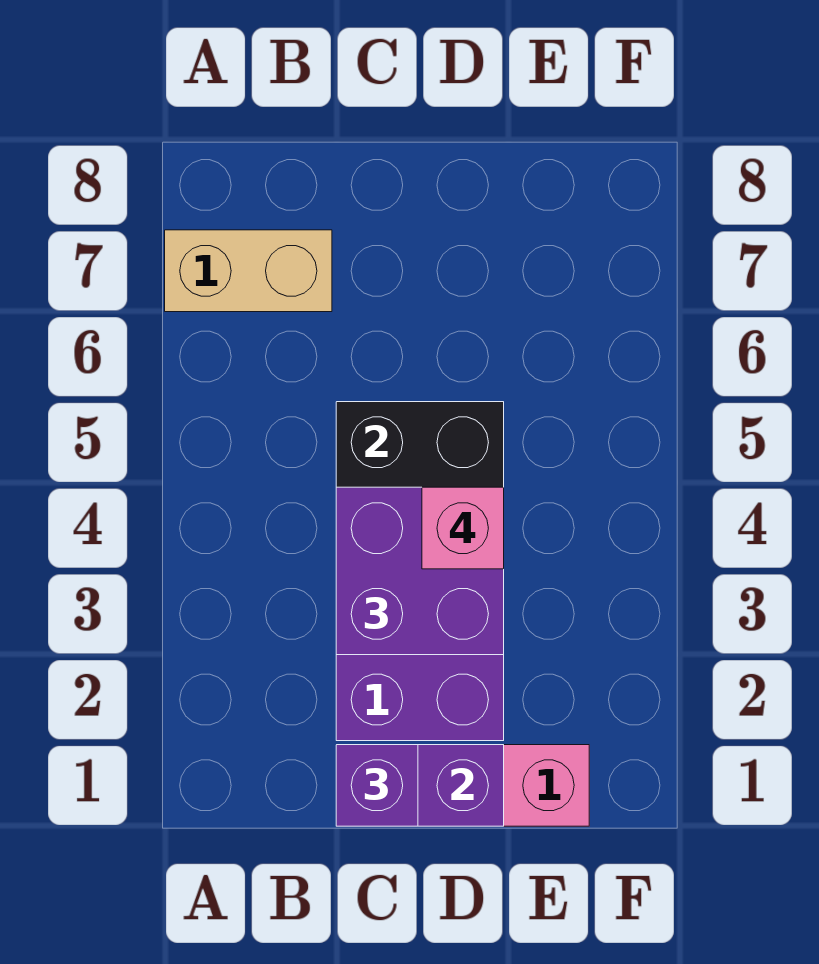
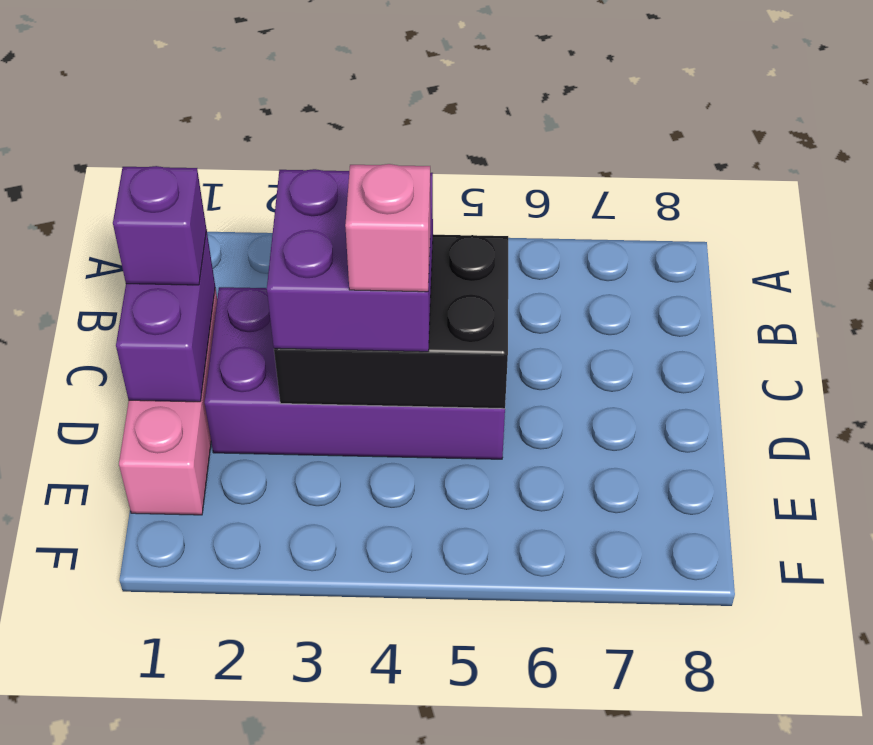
tan brick A7:B7 level 1 -> none

